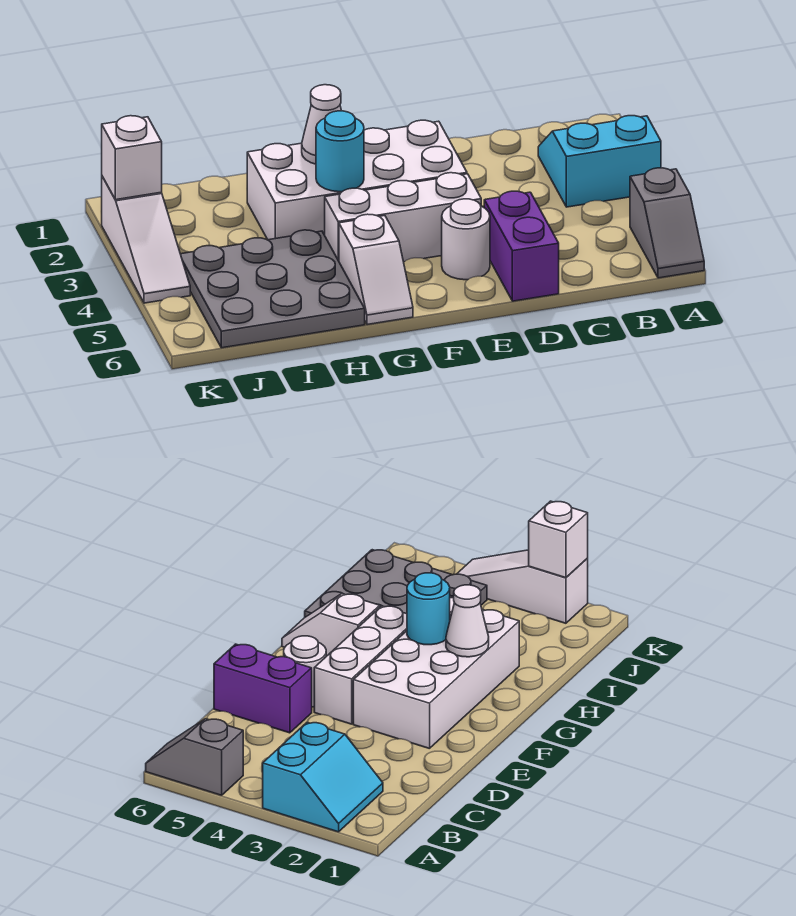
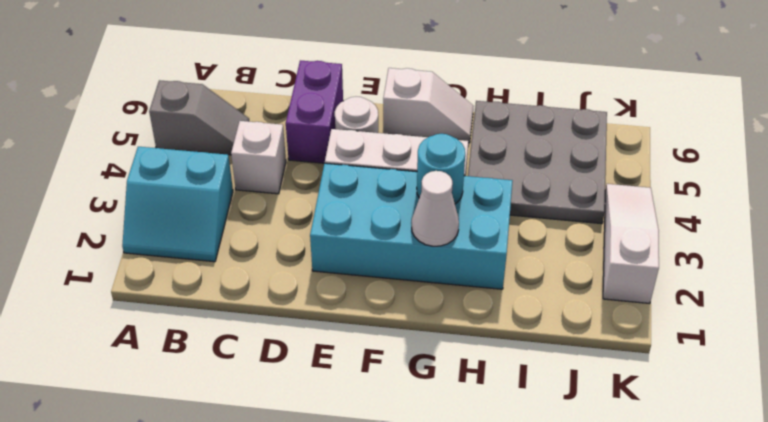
grey slope A5:A6 level 1 top 5 -> grey slope A5:B5 level 1 top A
white brick E2:H3 level 1 -> cyan brick E2:H3 level 1
white slope G5:G6 level 1 top 5 -> white slope F6:G6 level 1 top F
white brick K2 level 2 -> white brick C4 level 1

